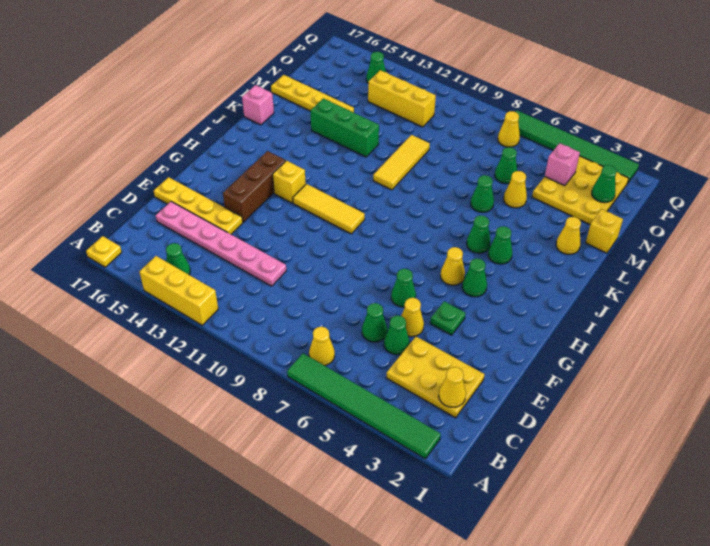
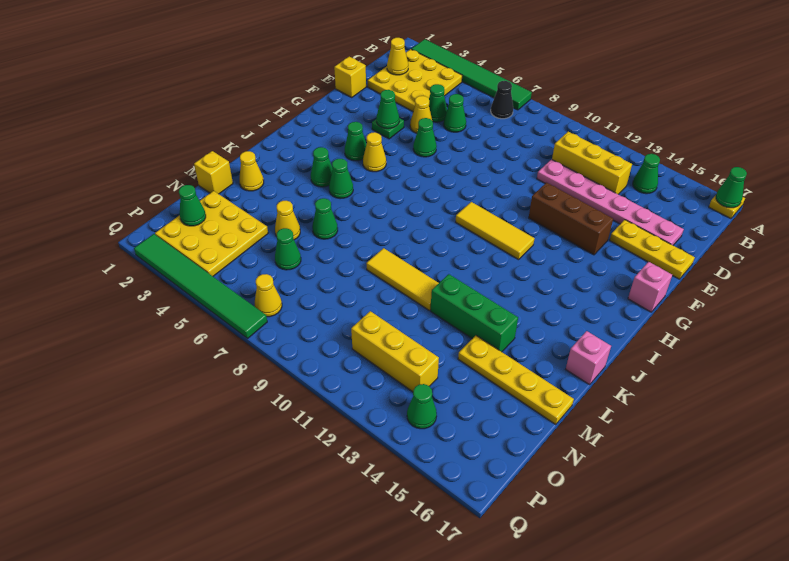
yellow brick A12:A14 level 1 -> yellow brick C11:C13 level 1
none -> green cone A17 level 2
yellow cone B7 level 1 -> black cone B7 level 1
yellow plate C2:D4 level 1 -> yellow plate B2:D4 level 1
yellow plate E14:E17 level 1 -> yellow plate E15:E17 level 1
none -> green cone F4 level 2
brown brick F14:H14 level 1 -> brown brick F12:F14 level 1
yellow brick H13 level 1 -> yellow brick E1 level 1
yellow tile K10:M10 level 1 -> yellow tile L9:L11 level 1
pink brick O4 level 2 -> pink brick G17 level 1

